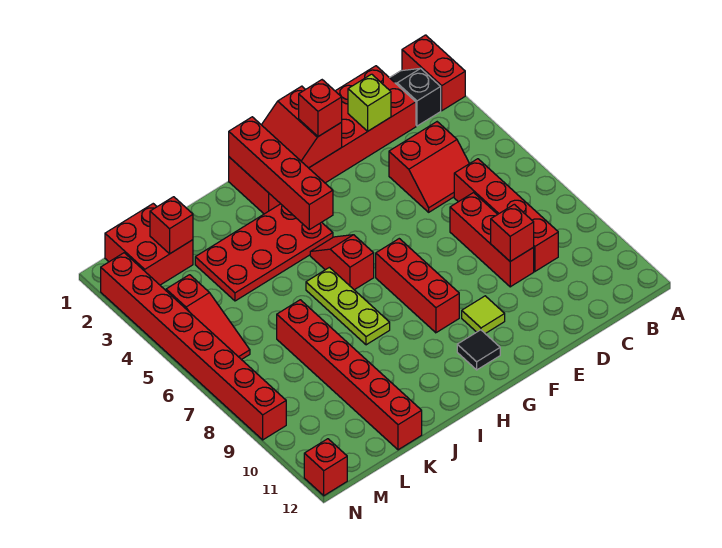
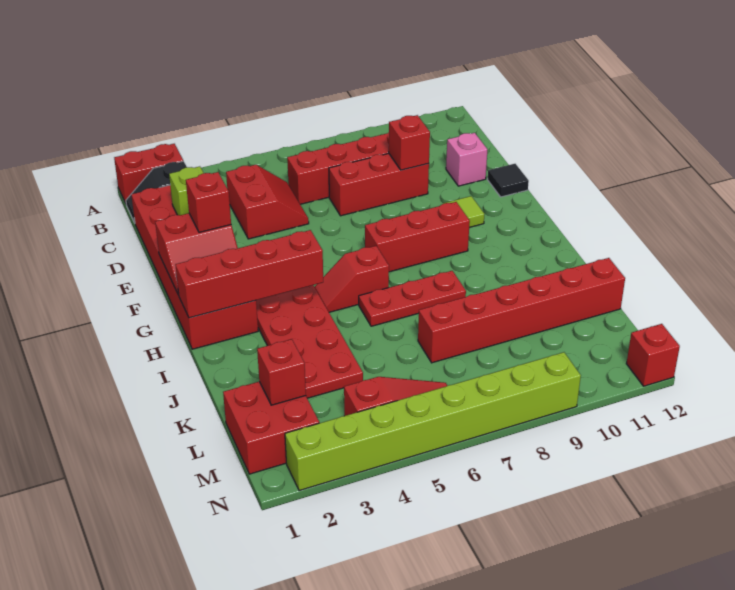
none -> pink brick D11 level 1
black tile G11 level 1 -> black tile E12 level 1
lime plate I6:I8 level 1 -> red plate I6:I8 level 1
red brick N2:N9 level 1 -> lime brick N2:N9 level 1

